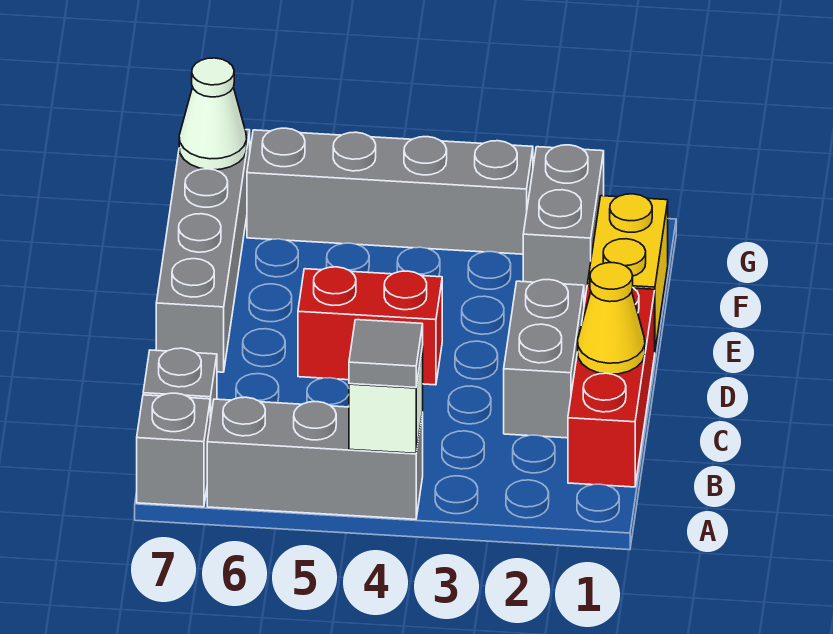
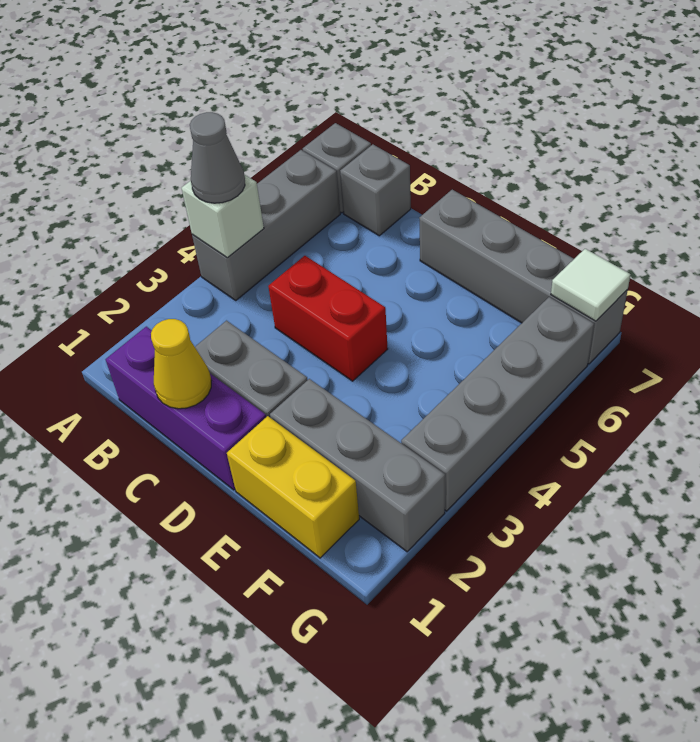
grey tile A4 level 3 -> grey cone A4 level 3
red brick B1:D1 level 1 -> purple brick B1:D1 level 1
red brick D4:D5 level 1 -> red brick C4:D4 level 1
grey brick F2:G2 level 1 -> grey brick E2:G2 level 1
white cone G7 level 2 -> white tile G7 level 2

